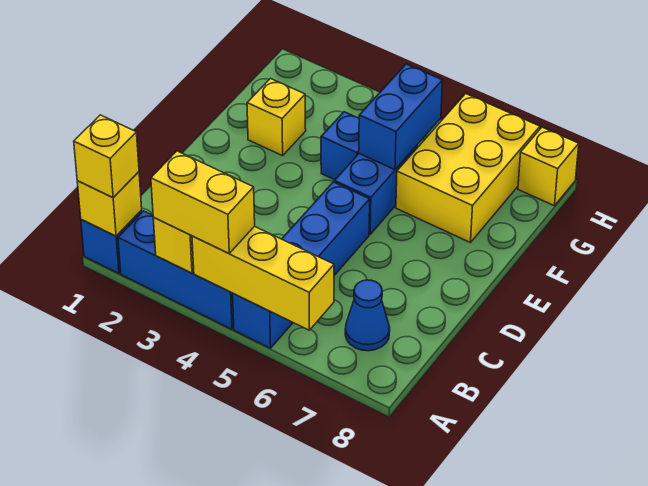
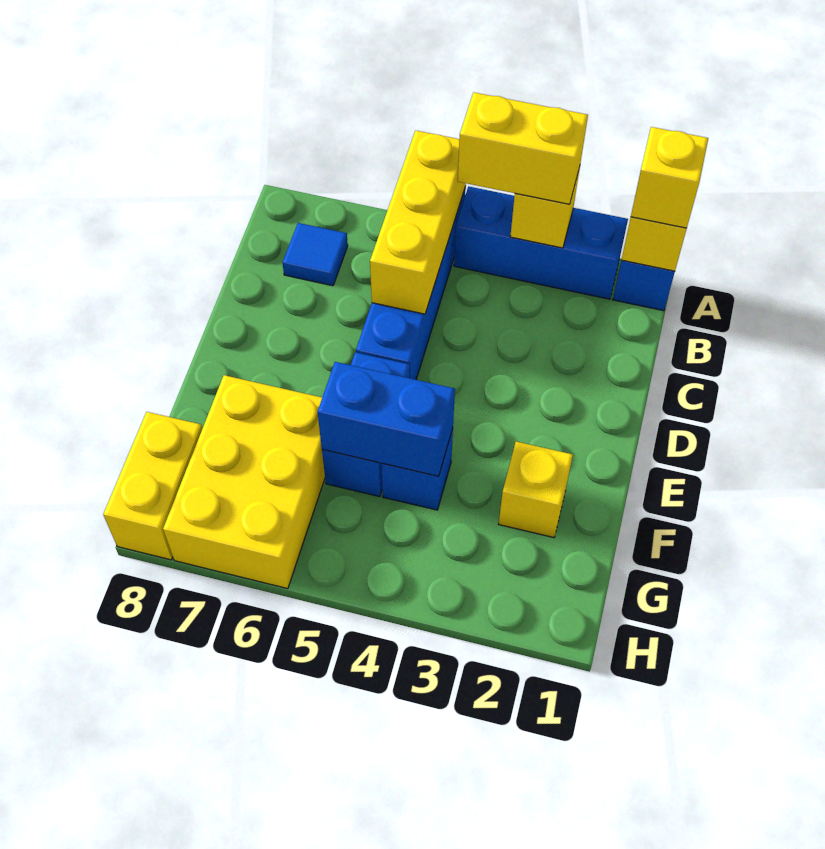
yellow brick A4:A6 level 2 -> yellow brick A5:C5 level 2
blue cone B7 level 1 -> blue tile B7 level 1
blue brick F5:G5 level 2 -> blue brick F4:F5 level 2
yellow brick H8 level 1 -> yellow brick G8:H8 level 1

